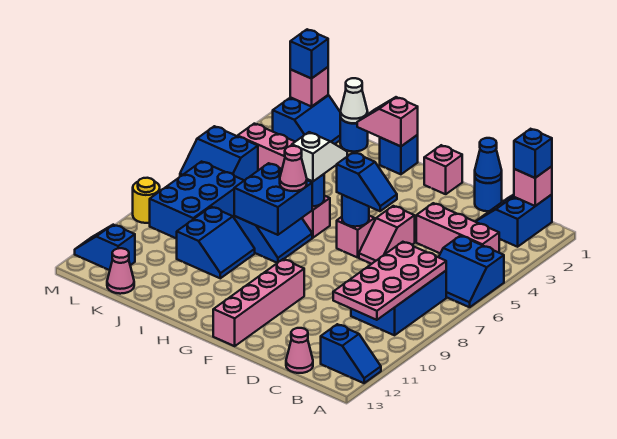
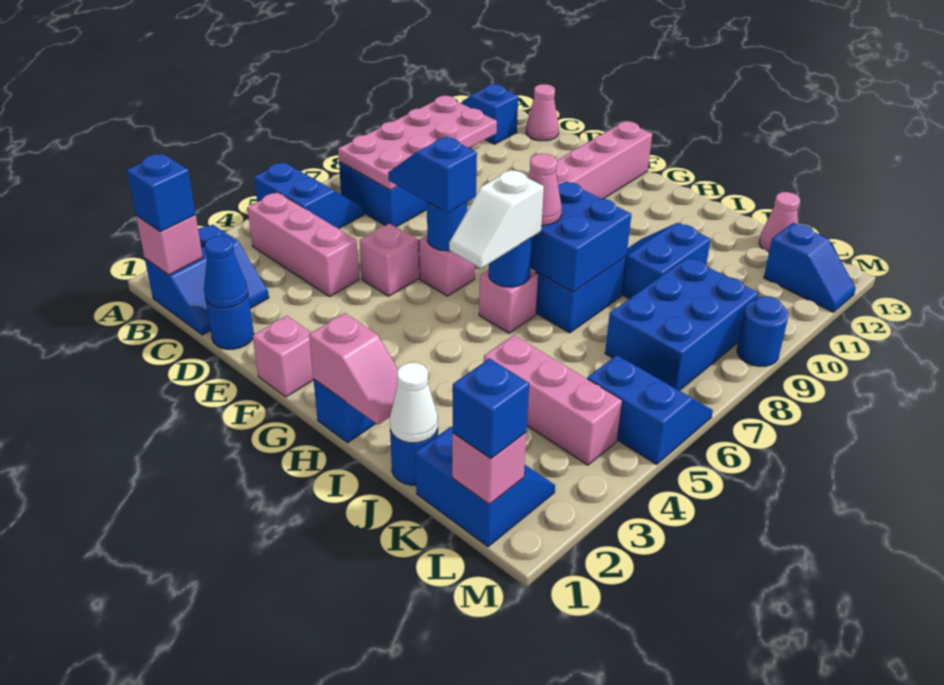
blue slope K1:L2 level 1 top L -> blue slope K1:L2 level 1 top 1
yellow round brick M9 level 1 -> blue round brick M9 level 1

